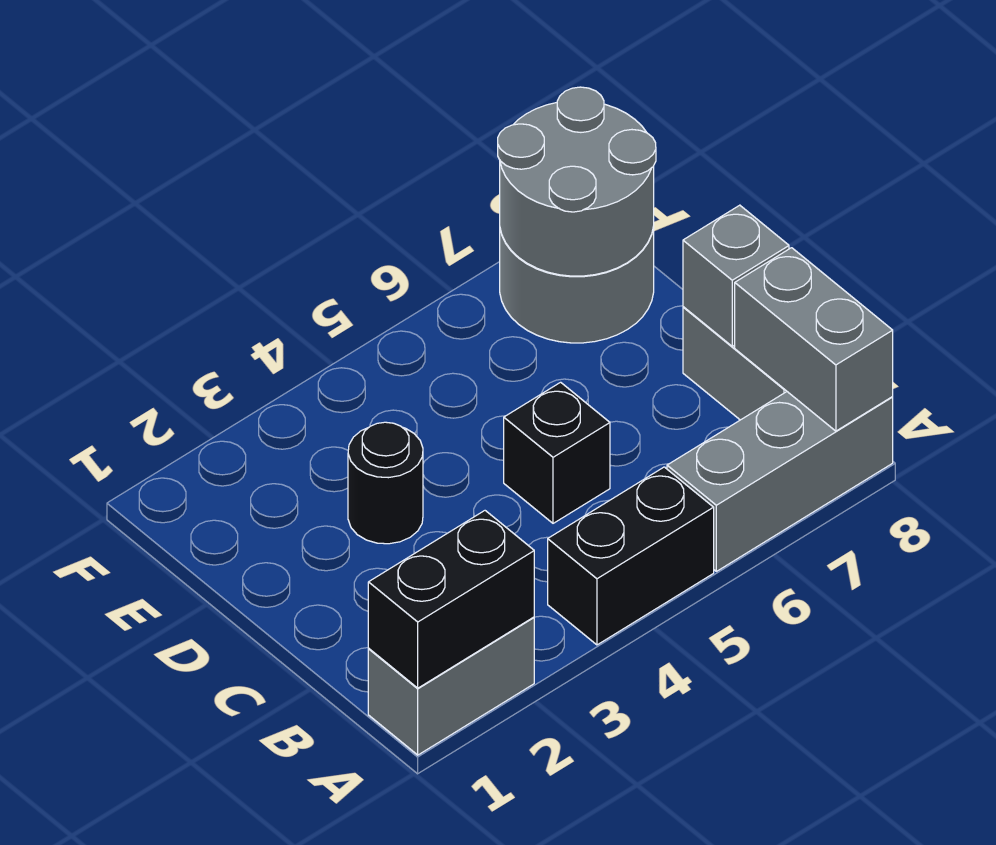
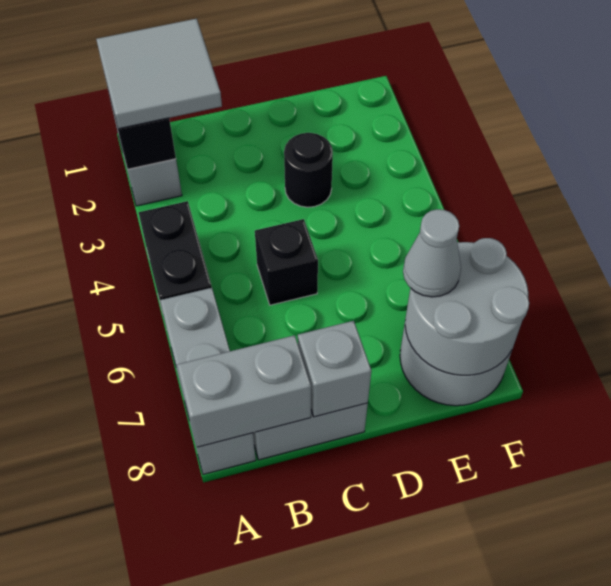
none -> grey tile A1:B2 level 3
none -> grey cone E7 level 3

